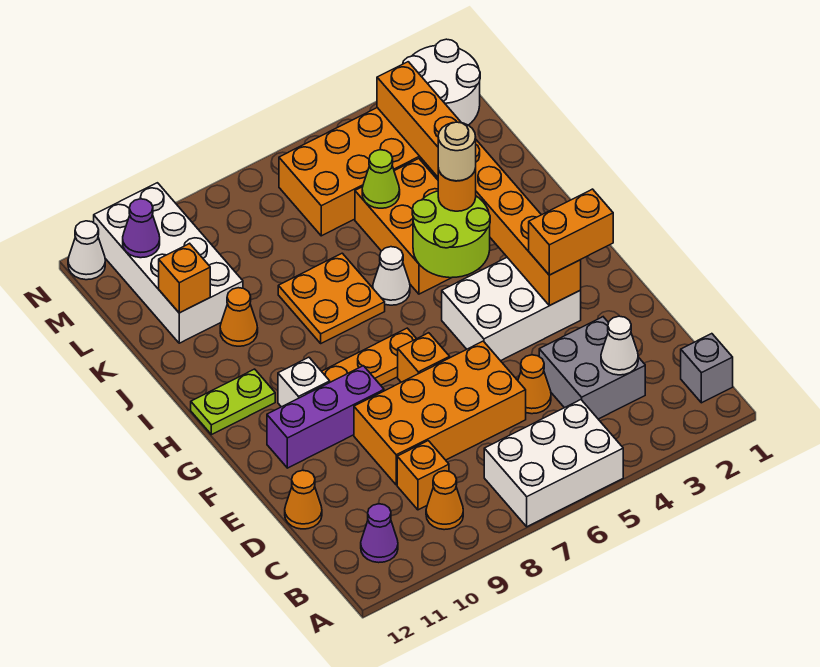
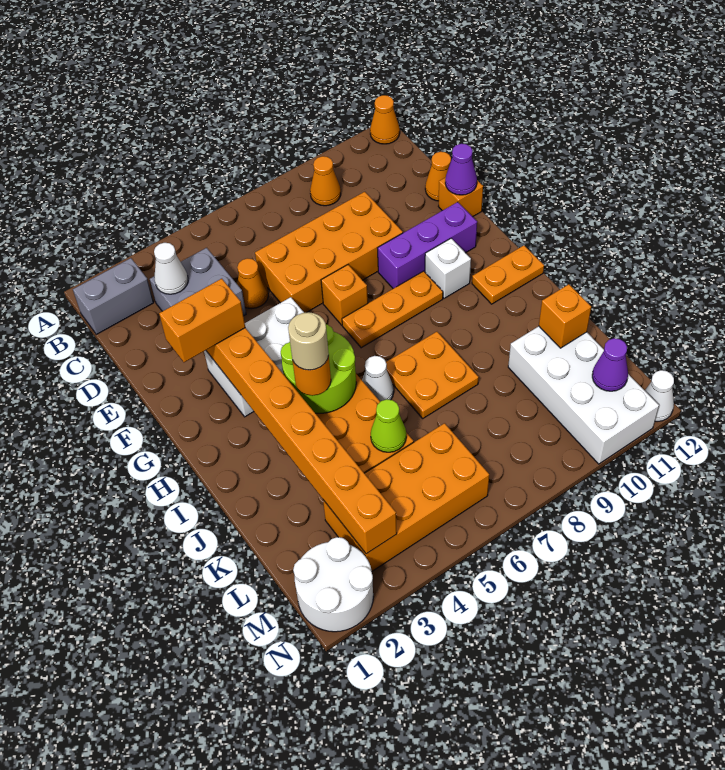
white brick A5:B7 level 1 -> none
grey brick B1 level 1 -> grey brick B1:B2 level 1
purple cone B11 level 1 -> purple cone E12 level 2
orange brick C9 level 1 -> orange brick E12 level 1
lime plate H11:H12 level 1 -> orange plate H11:H12 level 1
orange cone J10 level 1 -> orange cone A12 level 1

